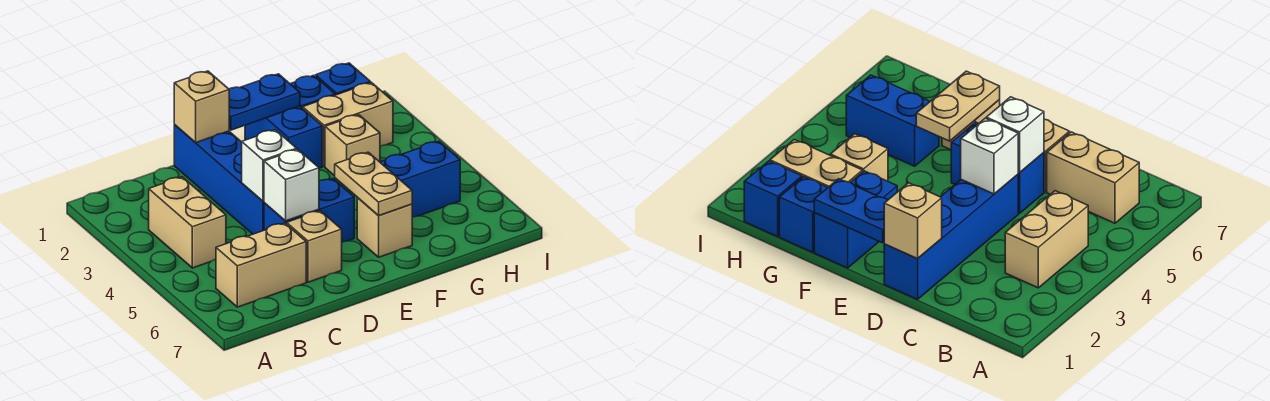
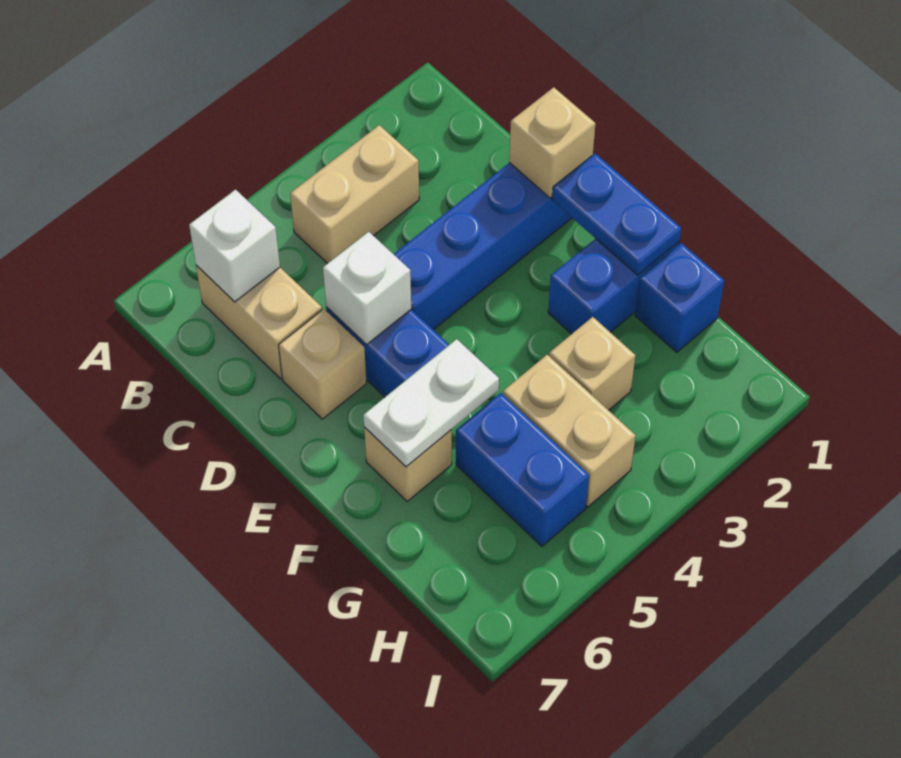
white brick D4 level 2 -> white brick B6 level 2
tan plate F5:F6 level 2 -> white plate F5:F6 level 2
tan brick G2:H2 level 1 -> tan brick G4:H4 level 1
blue brick H1 level 1 -> none

